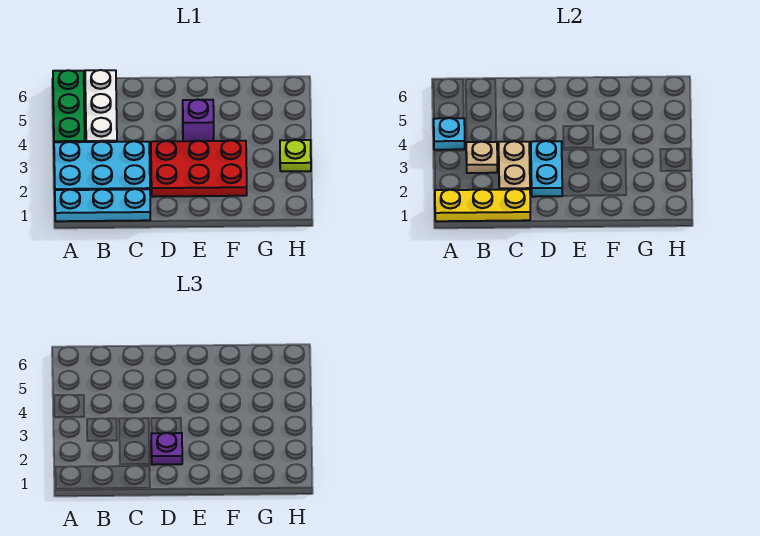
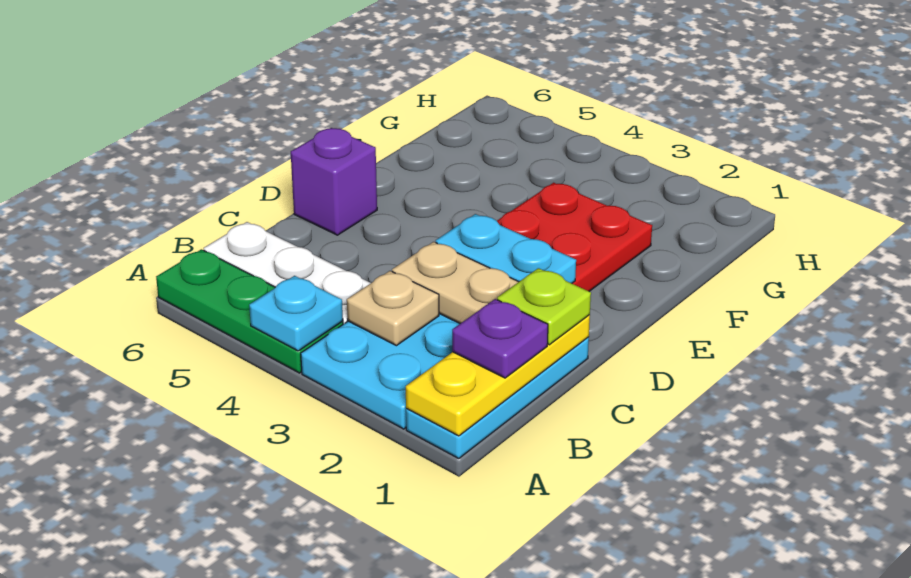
purple plate D2 level 3 -> purple plate B1 level 3
purple brick E4 level 1 -> purple brick D6 level 1
lime plate H3 level 1 -> lime plate C1 level 3

